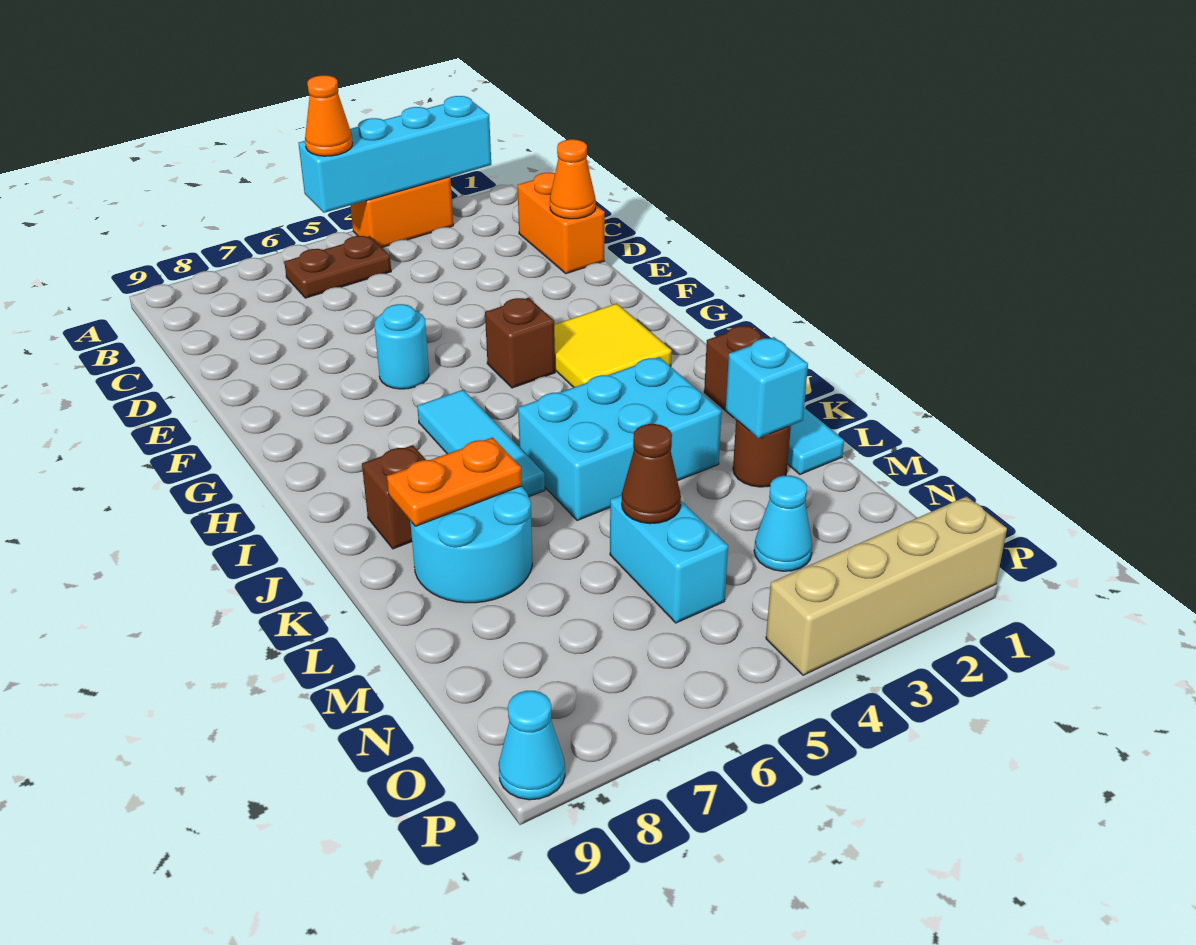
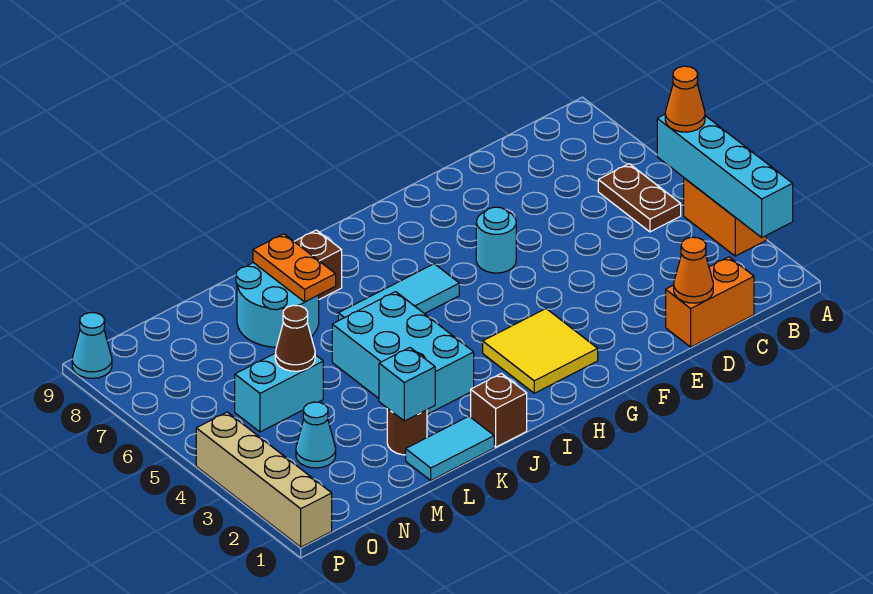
brown brick G4 level 1 -> none

